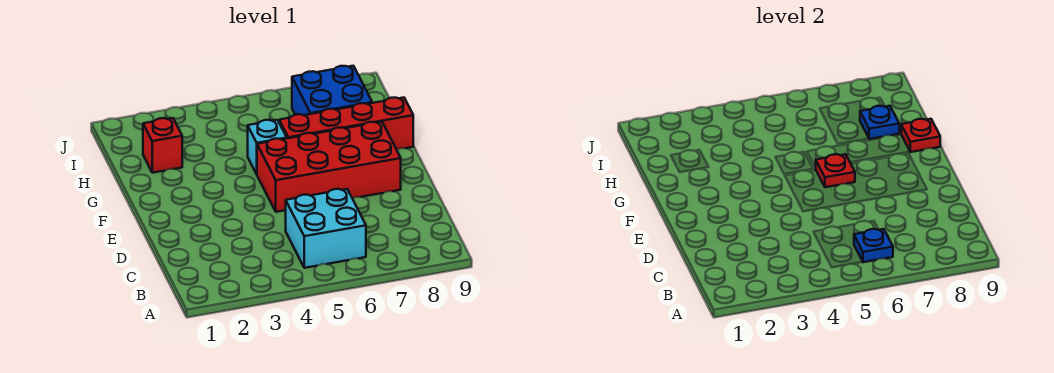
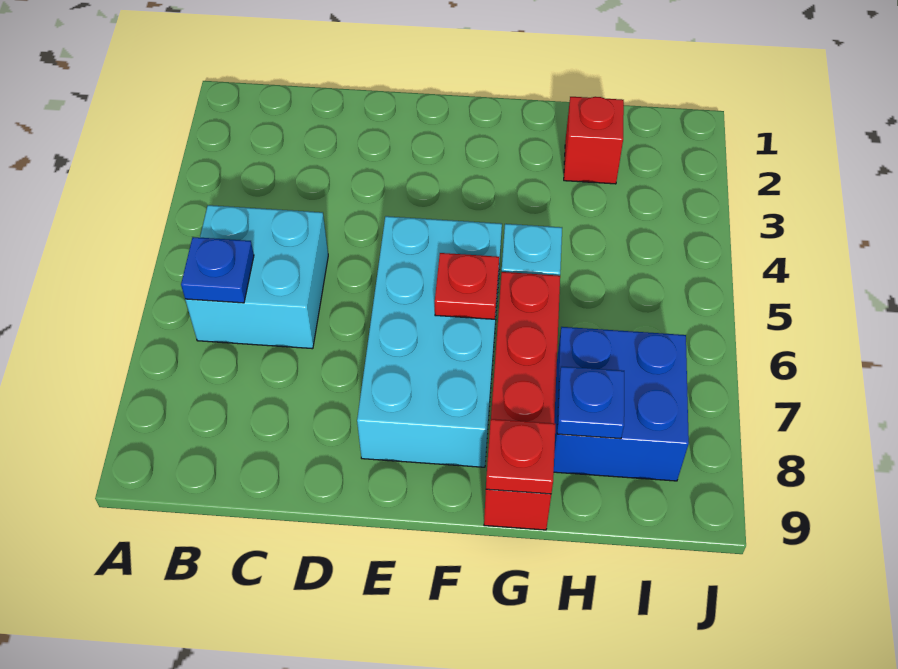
red brick E5:F8 level 1 -> cyan brick E5:F8 level 1

